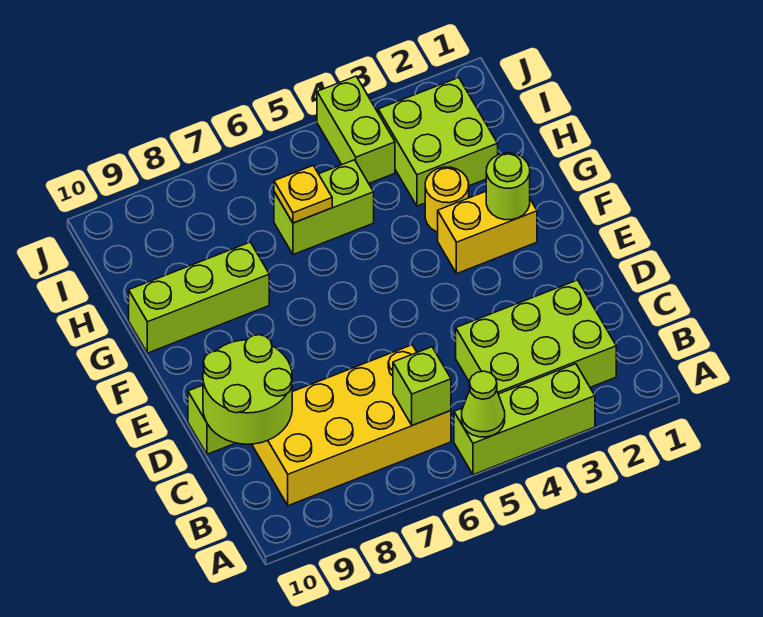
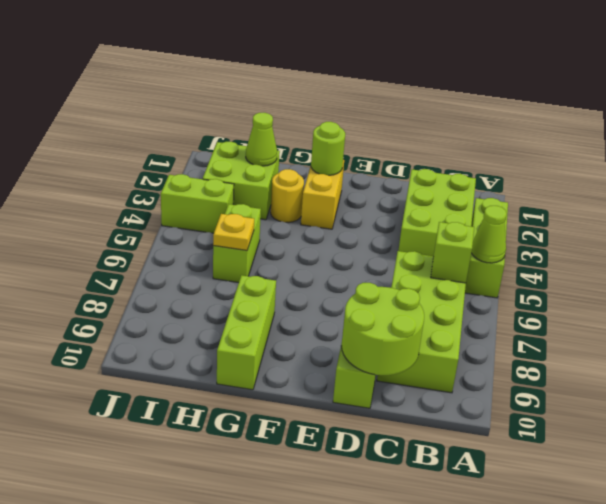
yellow brick B6:C9 level 1 -> lime brick B6:C9 level 1
none -> lime cone H2 level 2

